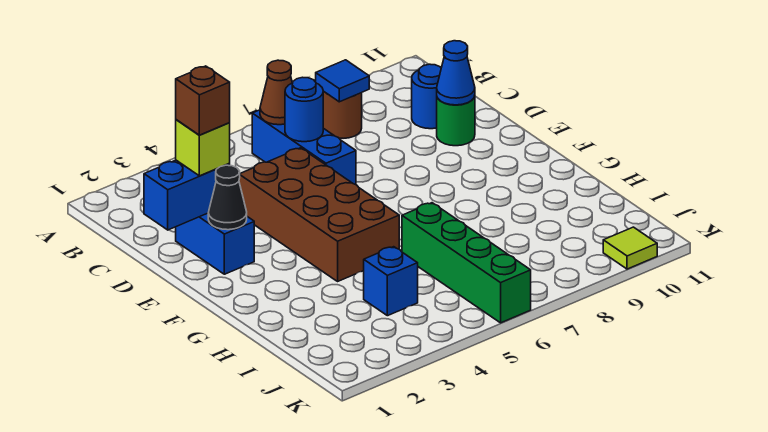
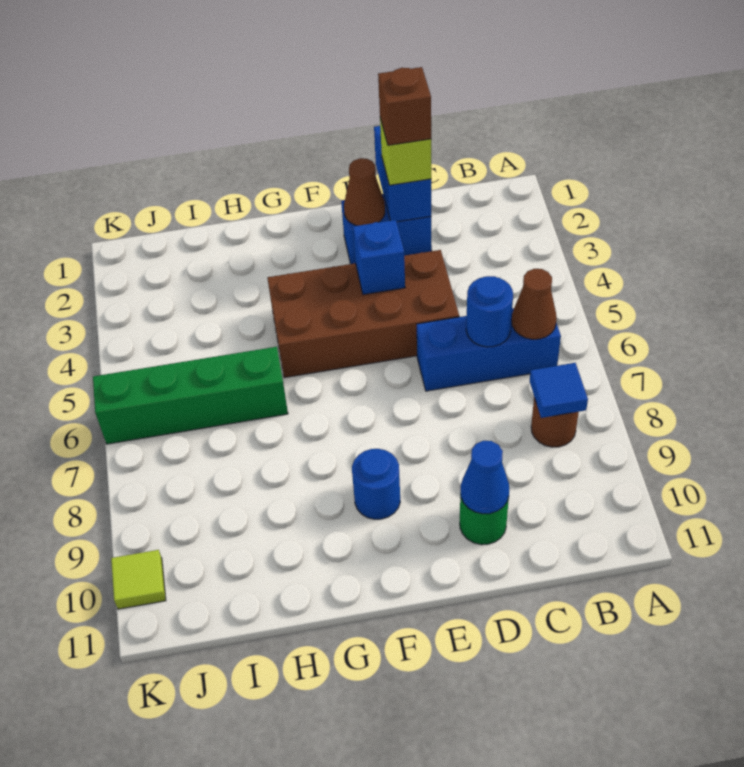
blue round brick C10 level 1 -> blue round brick F9 level 1
black cone E2 level 2 -> brown cone E2 level 2
blue brick I4 level 1 -> blue brick E4 level 2

